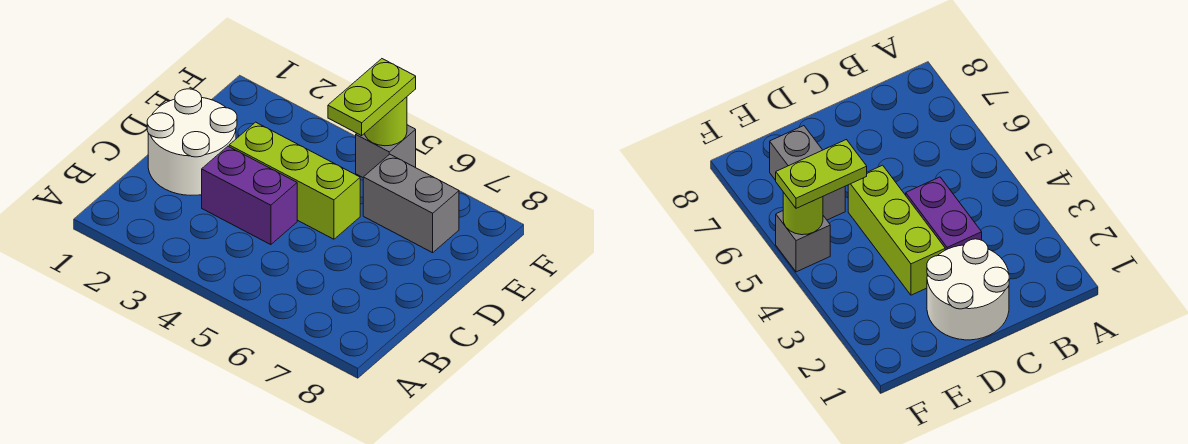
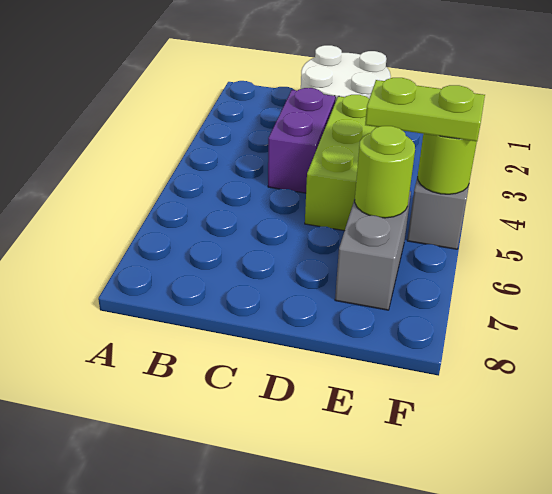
none -> lime round brick E6 level 2

